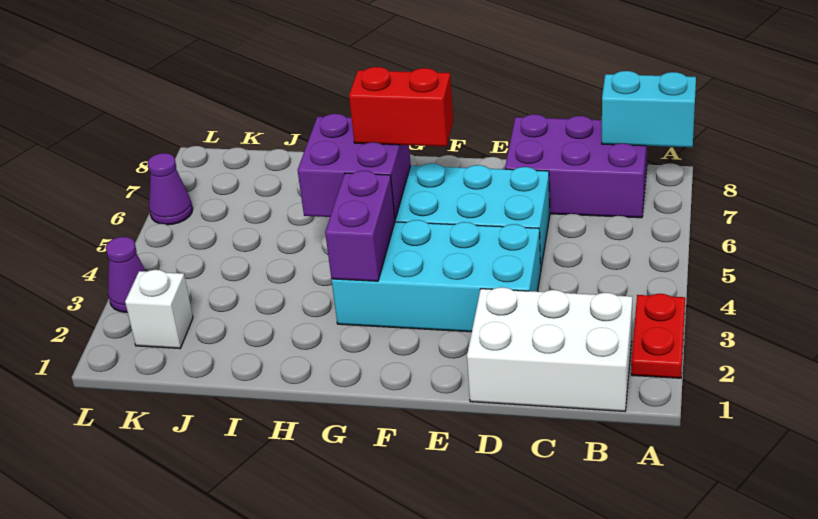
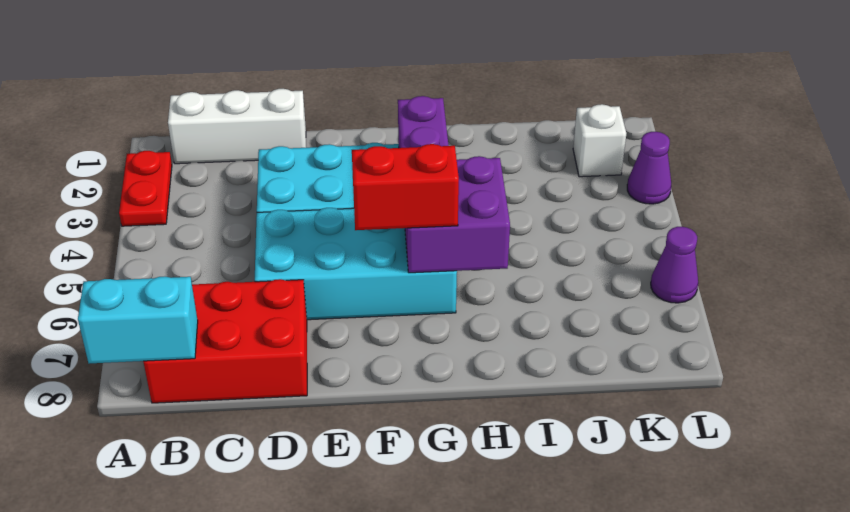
white brick B1:D2 level 1 -> white brick B1:D1 level 1
purple brick B7:D8 level 1 -> red brick B7:D8 level 1

